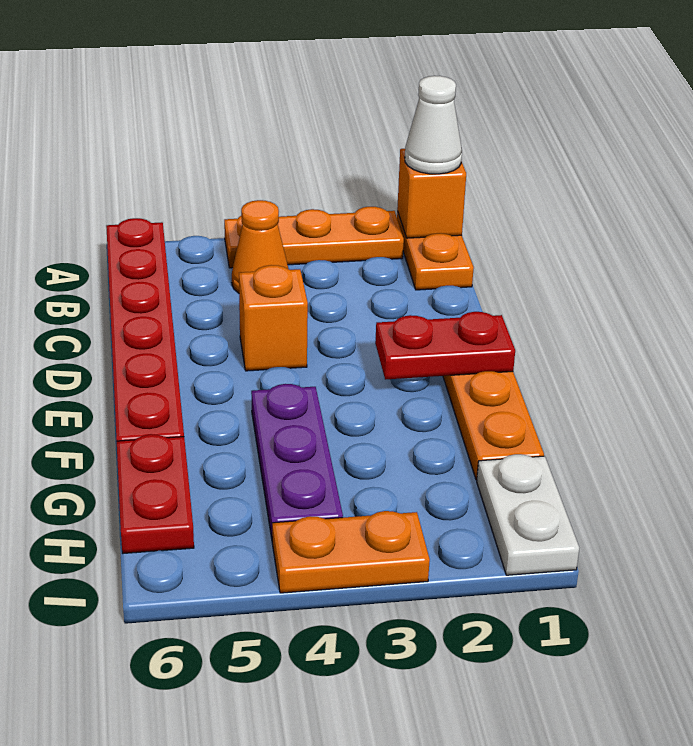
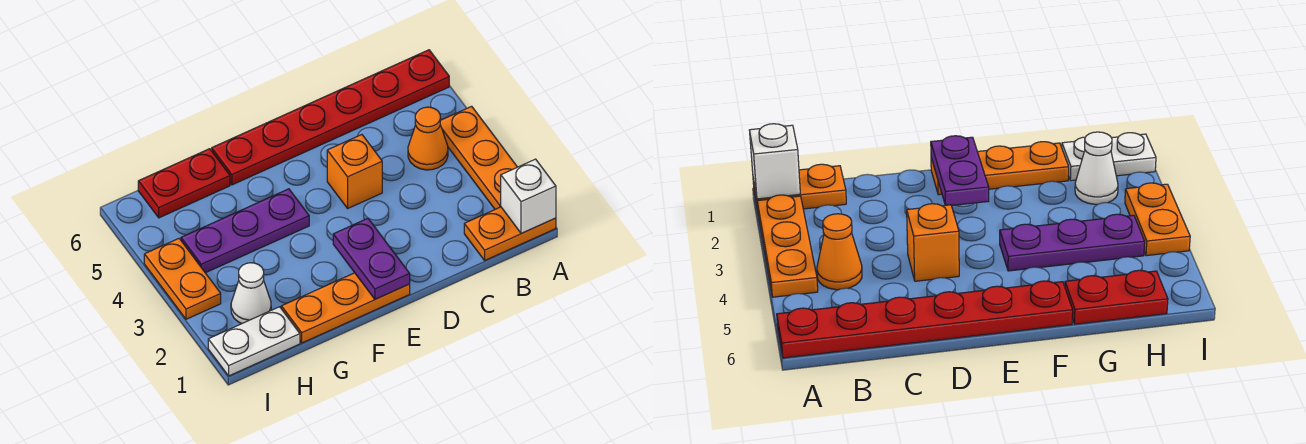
orange brick A1 level 2 -> white brick A1 level 2
white cone A1 level 3 -> white cone H2 level 1
red plate E1:E2 level 2 -> purple plate E1:E2 level 2

